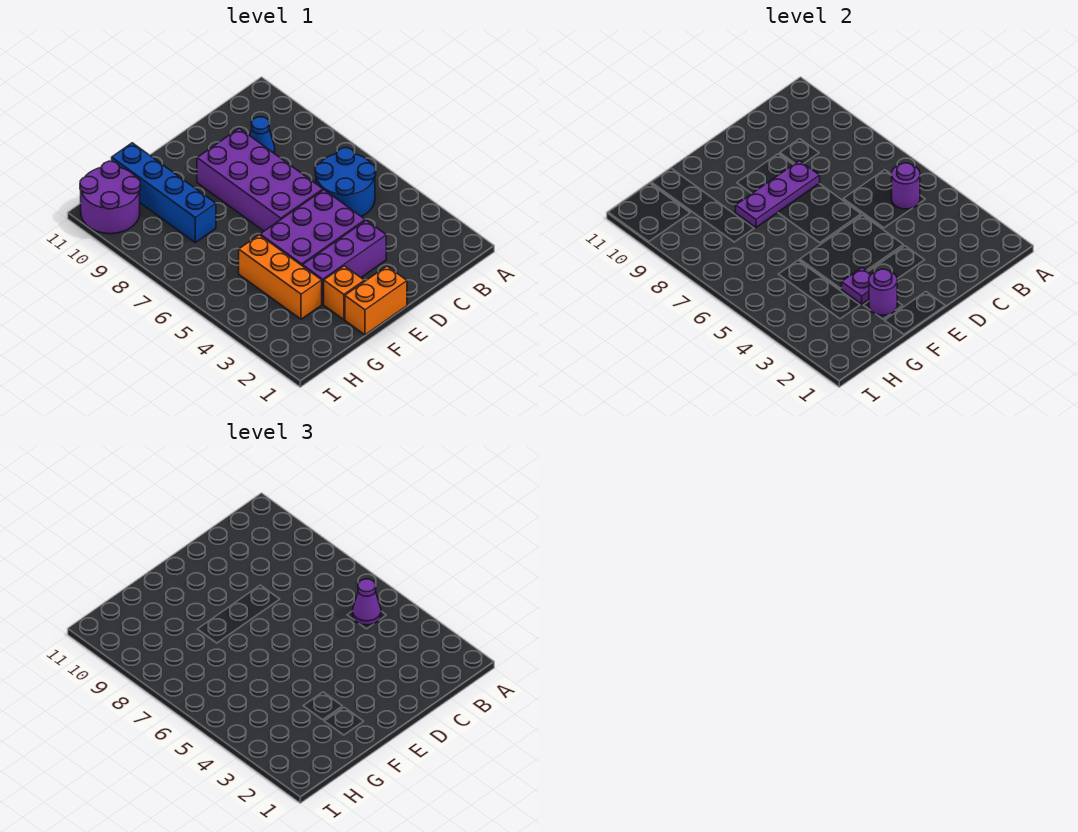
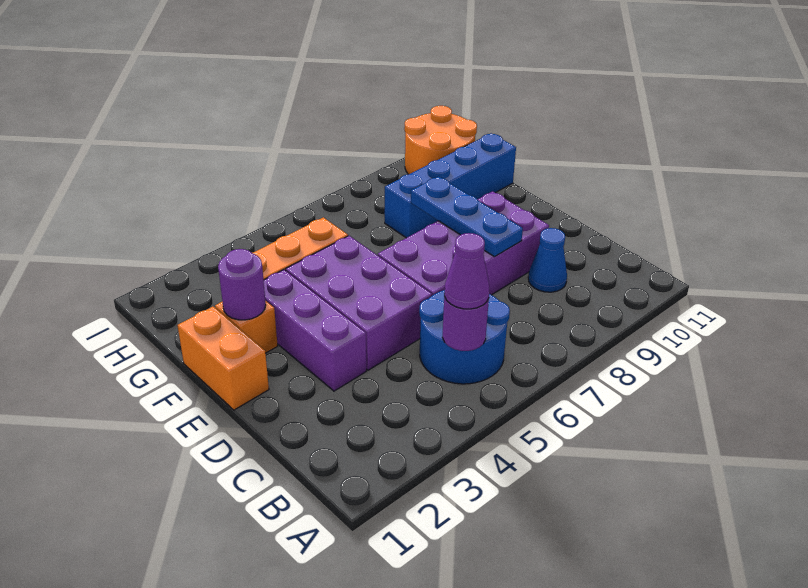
purple plate D8:F8 level 2 -> blue plate D8:F8 level 2
purple plate F3 level 2 -> none
purple round brick H10:I11 level 1 -> orange round brick H10:I11 level 1

